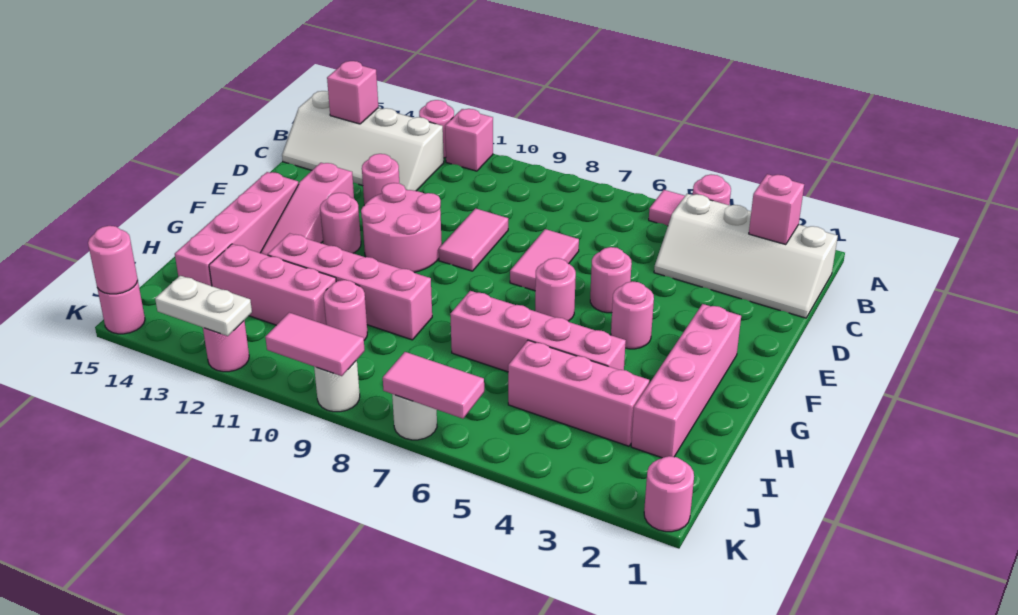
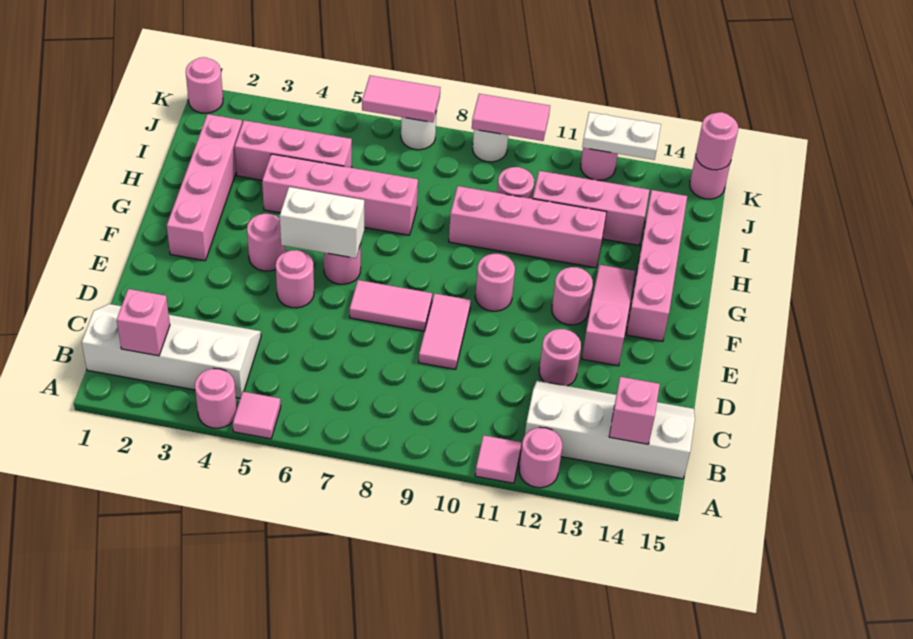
pink brick A11 level 1 -> pink tile A11 level 1
pink tile D7:E7 level 1 -> pink tile E7:E8 level 1
pink round brick E10:F11 level 1 -> pink round brick F10 level 1
none -> white brick F5:F6 level 2

